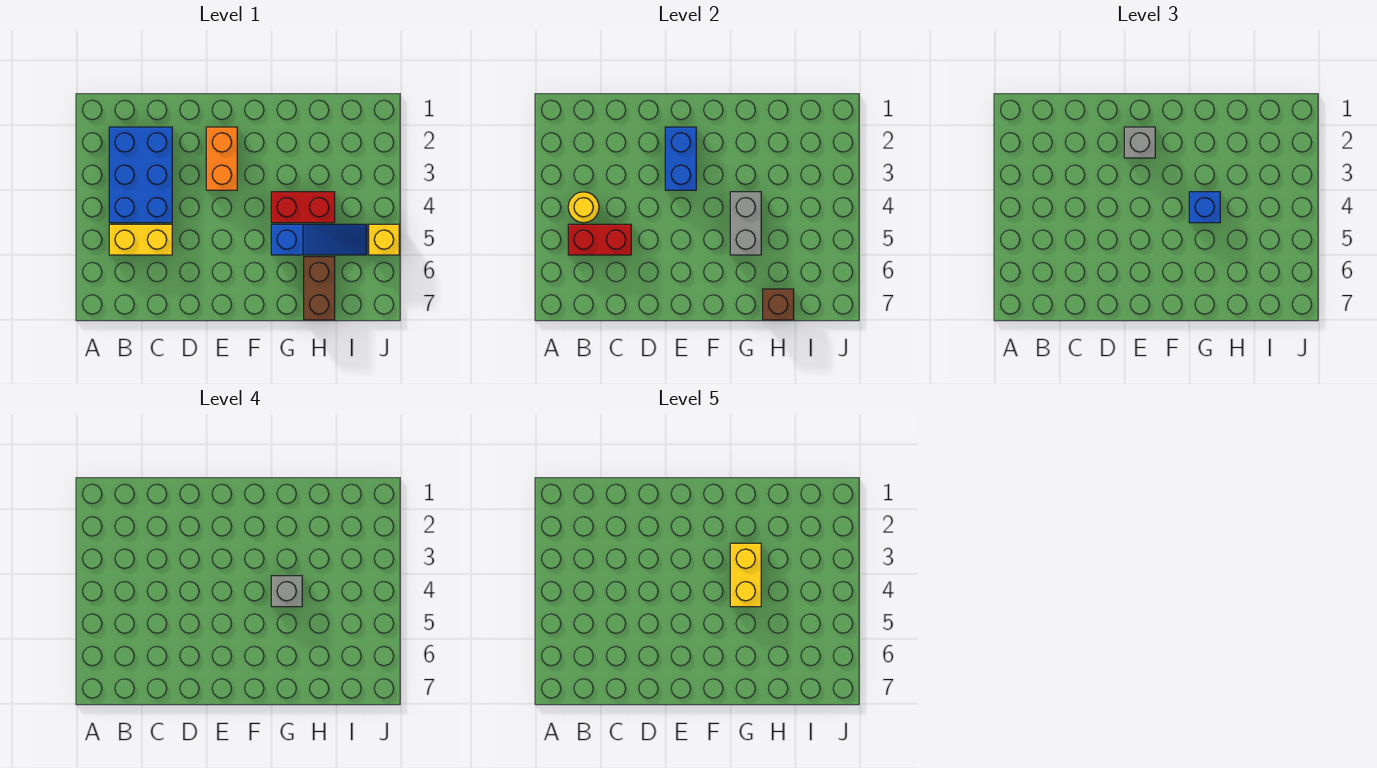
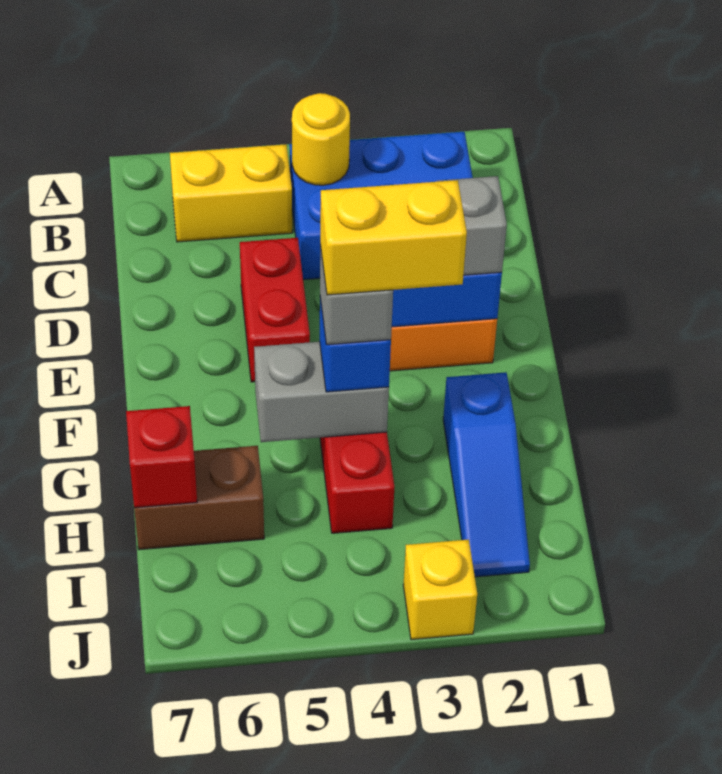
yellow brick B5:C5 level 1 -> yellow brick B5:B6 level 1
red brick B5:C5 level 2 -> red brick D5:E5 level 1
blue slope G5:I5 level 1 top G -> blue slope G2:I2 level 1 top G
brown brick H7 level 2 -> red brick H7 level 2
yellow brick J5 level 1 -> yellow brick J3 level 1

